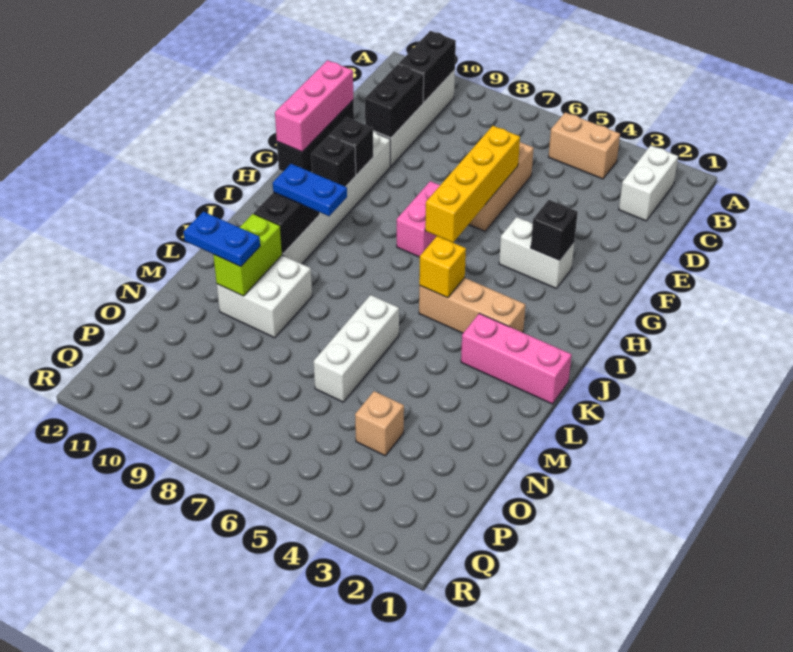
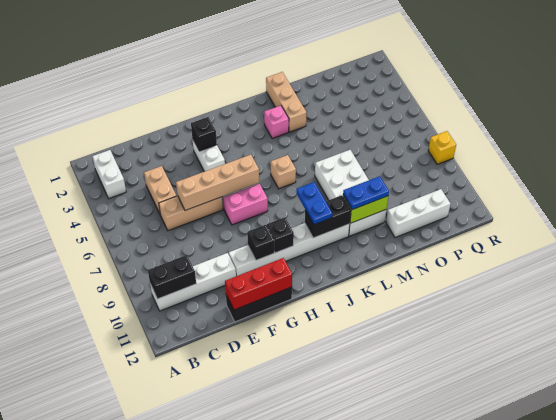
white brick B2:C2 level 1 -> white brick B2:B3 level 1
tan brick B4:B5 level 1 -> tan brick D4:D5 level 1
black brick D10:E10 level 2 -> none
yellow brick E6:H6 level 2 -> tan brick E6:H6 level 2
pink brick E12:G12 level 2 -> red brick E12:G12 level 2
tan brick J3:J5 level 1 -> tan brick L1:L3 level 1
yellow brick J5 level 2 -> yellow brick R8 level 1
pink brick K1:K3 level 1 -> pink brick K3 level 1
white brick L6:N6 level 1 -> white brick N11:P11 level 1
white brick L9:M10 level 1 -> white brick L7:M10 level 1
blue plate M10:M11 level 3 -> blue plate L10:M10 level 3
tan brick O4 level 1 -> tan brick J6 level 1

